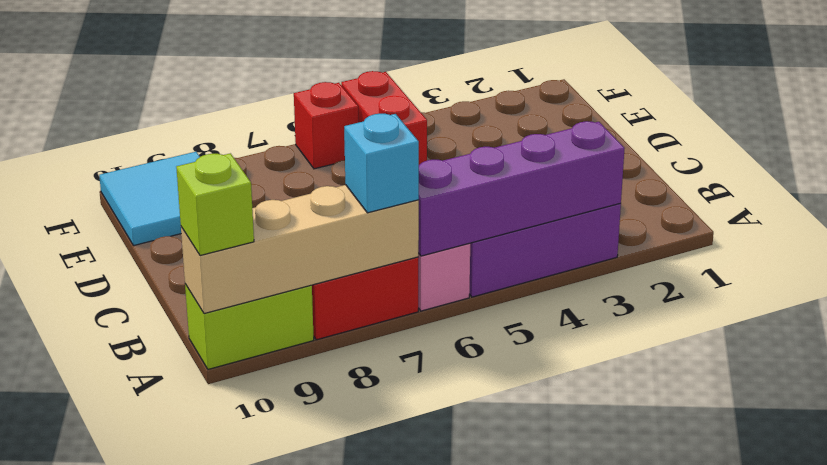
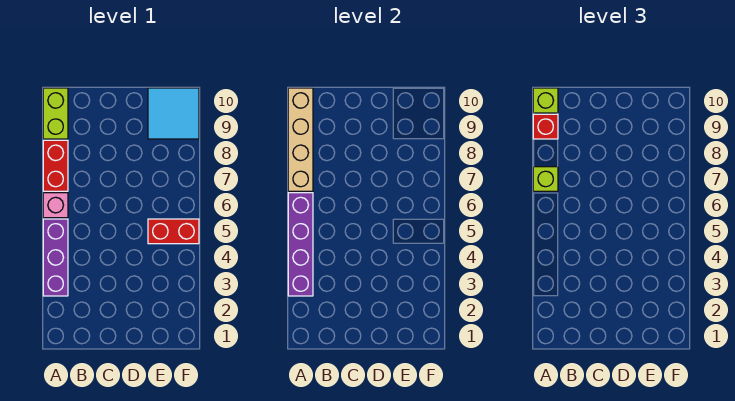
cyan brick A7 level 3 -> lime brick A7 level 3
red brick F6 level 1 -> red brick A9 level 3

